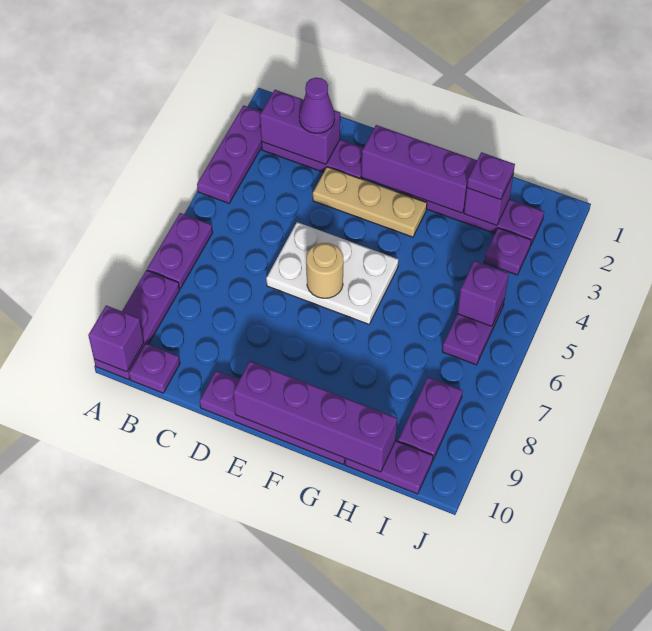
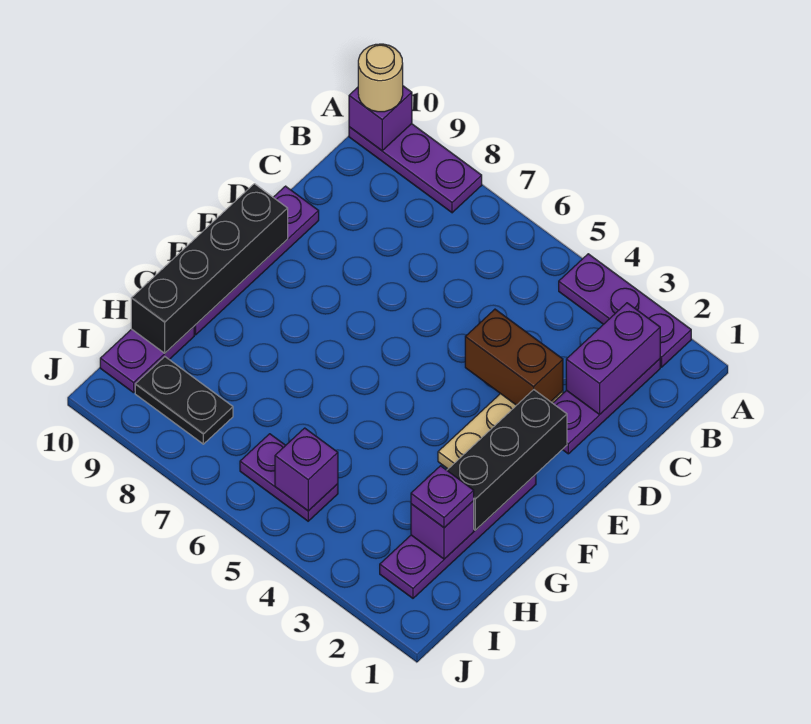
purple plate A6:A7 level 1 -> none
purple plate B10 level 1 -> none
purple cone C2 level 3 -> none
none -> brown brick D3:D4 level 2
white plate D5:F6 level 1 -> none
purple brick E2:G2 level 2 -> black brick E2:G2 level 2
tan round brick E6 level 2 -> tan round brick A10 level 3
purple brick E10:H10 level 2 -> black brick E10:H10 level 2
purple plate I3 level 1 -> none
purple plate I8:I9 level 1 -> black plate I8:I9 level 1

